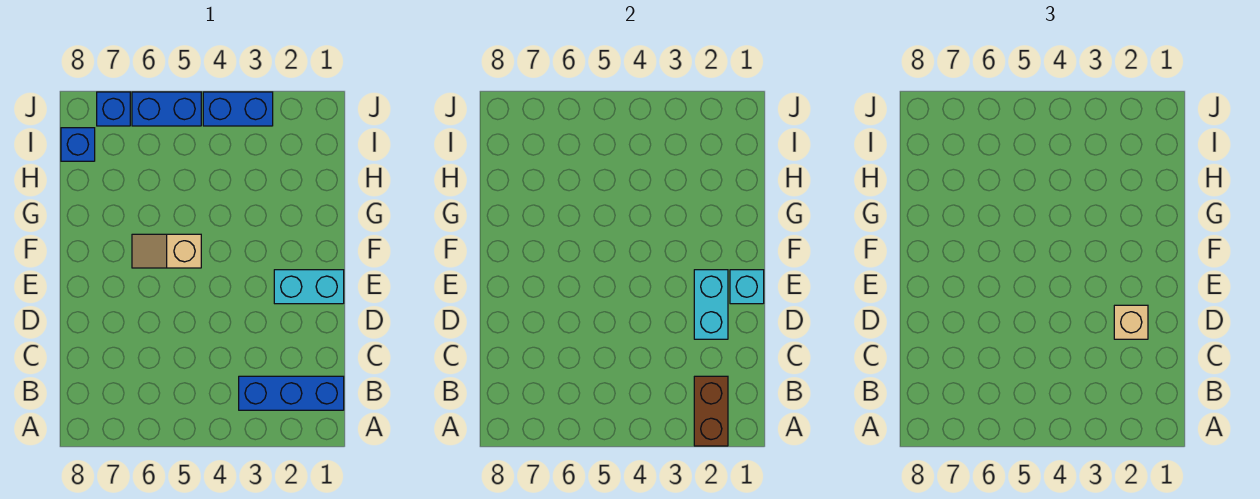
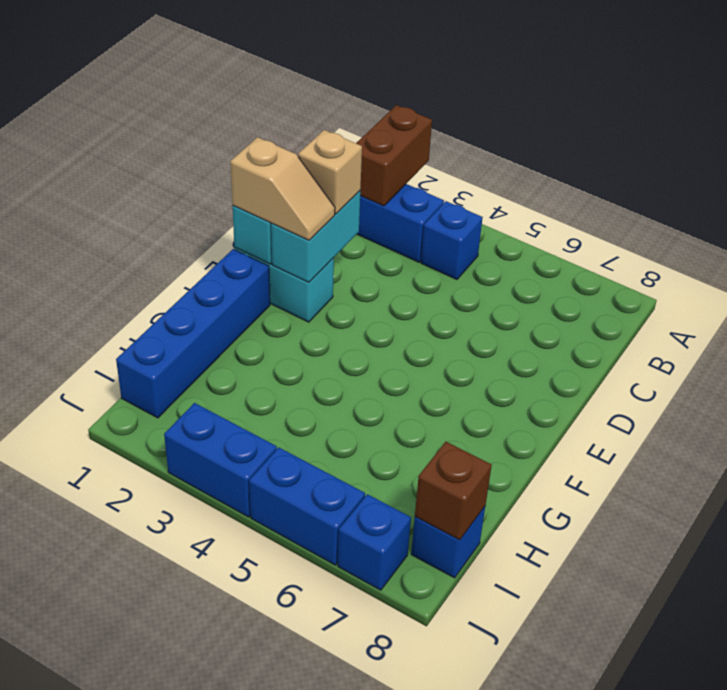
none -> blue brick B4 level 1
none -> blue brick F1:I1 level 1
tan slope F5:F6 level 1 top 5 -> tan slope E1:E2 level 3 top 1
none -> brown brick I8 level 2

